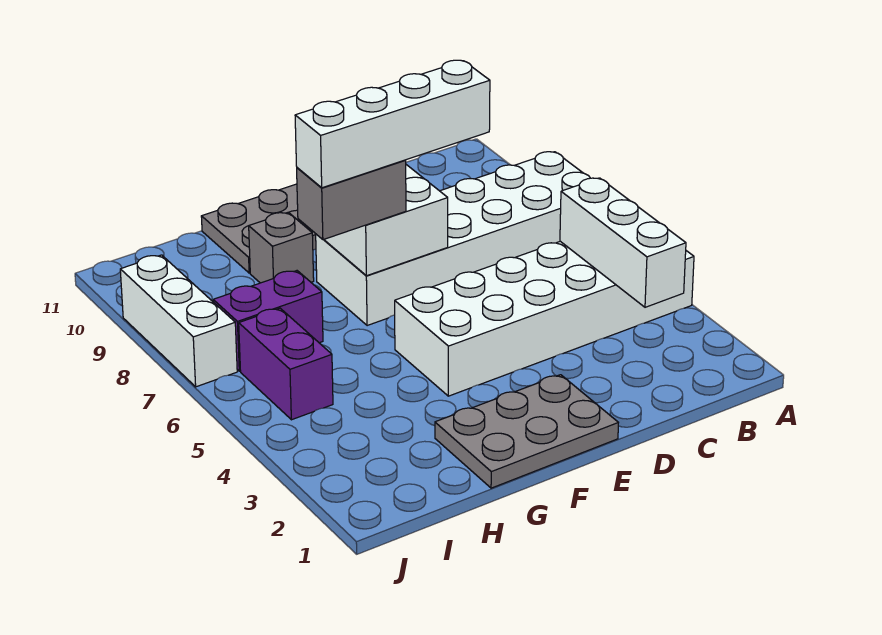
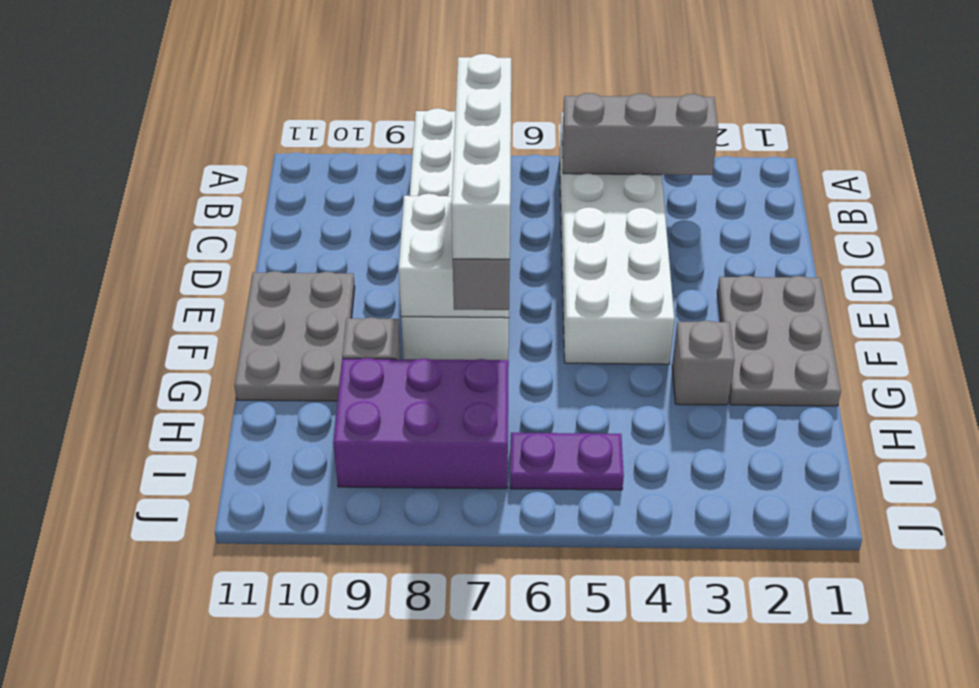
white brick B3:B5 level 2 -> grey brick B3:B5 level 2
none -> grey brick G3 level 1
purple brick H7:I7 level 1 -> purple brick H7:I9 level 1
purple brick I5:I6 level 1 -> purple plate I5:I6 level 1
white brick J7:J9 level 1 -> none

